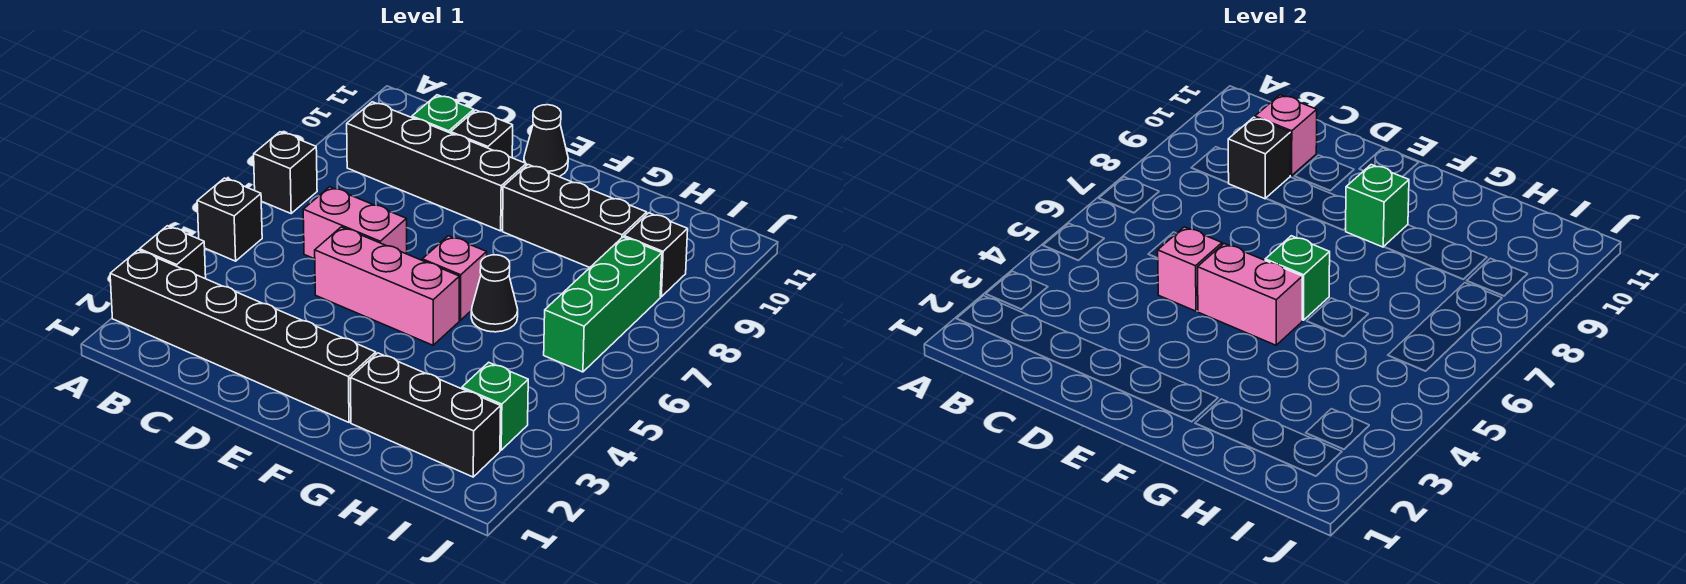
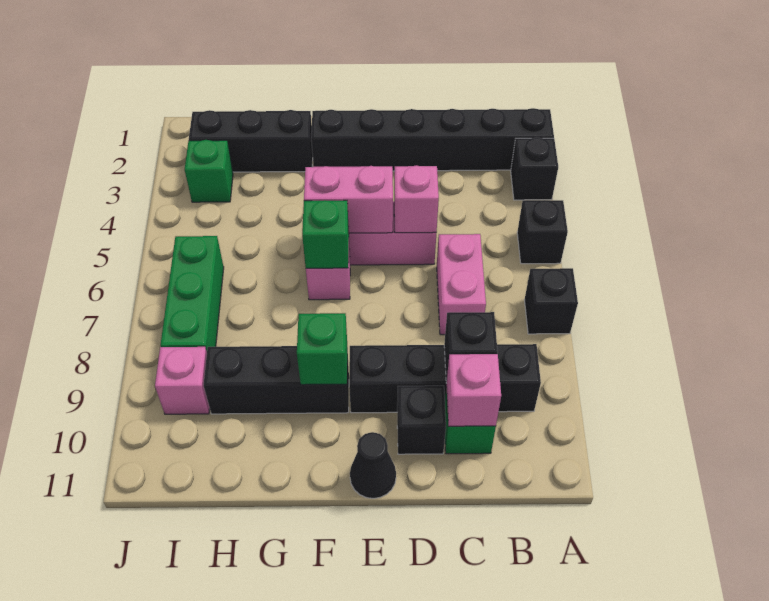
pink brick C6:D6 level 1 -> pink brick C6:C7 level 1
black cone G6 level 1 -> none
black brick I9 level 1 -> pink brick I9 level 1

